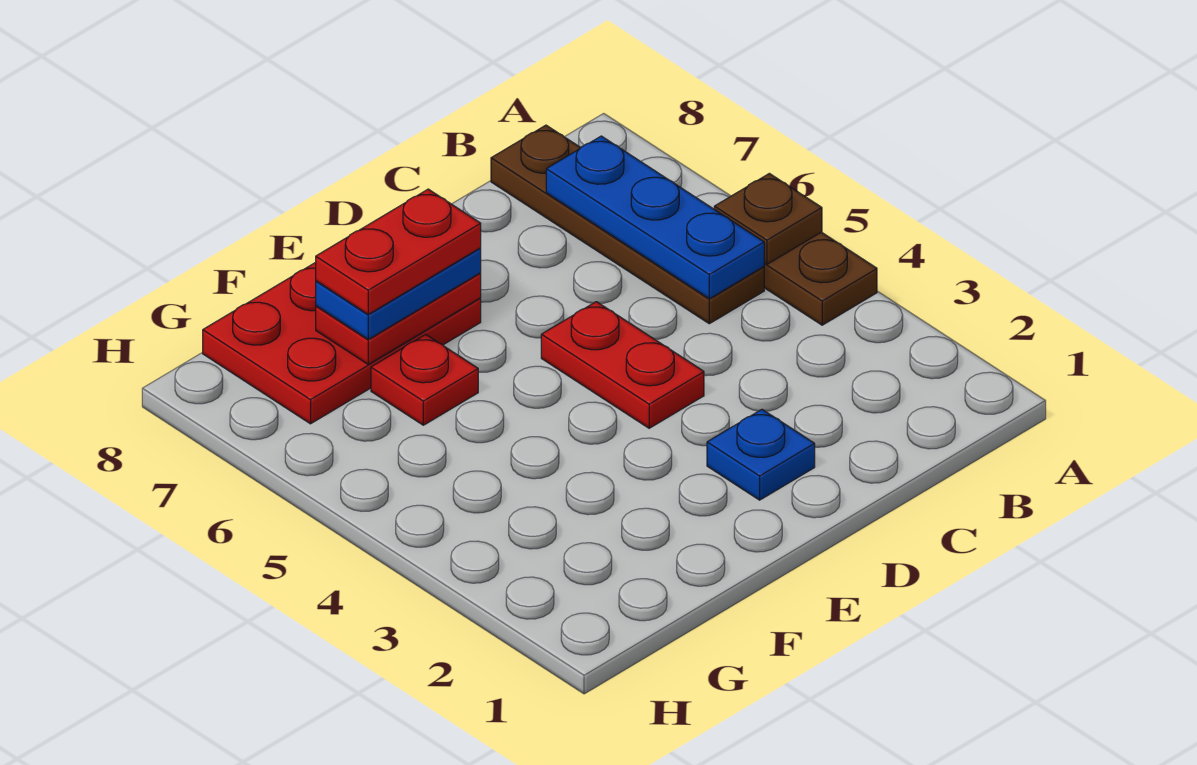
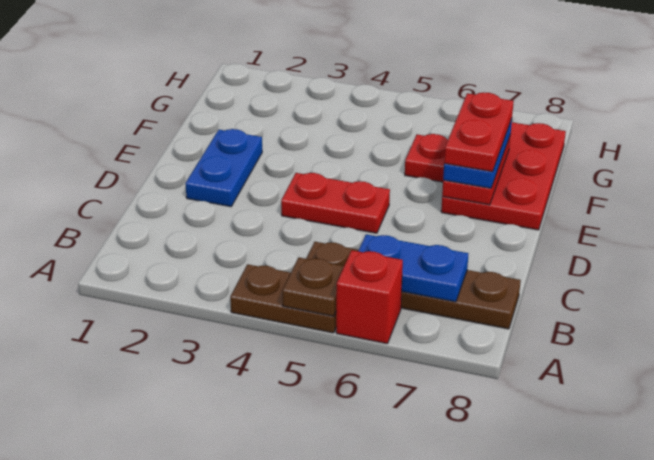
none -> red brick A6 level 1
blue plate B5:B7 level 2 -> blue plate B6:B7 level 2
blue plate D2 level 1 -> blue plate D2:E2 level 1

